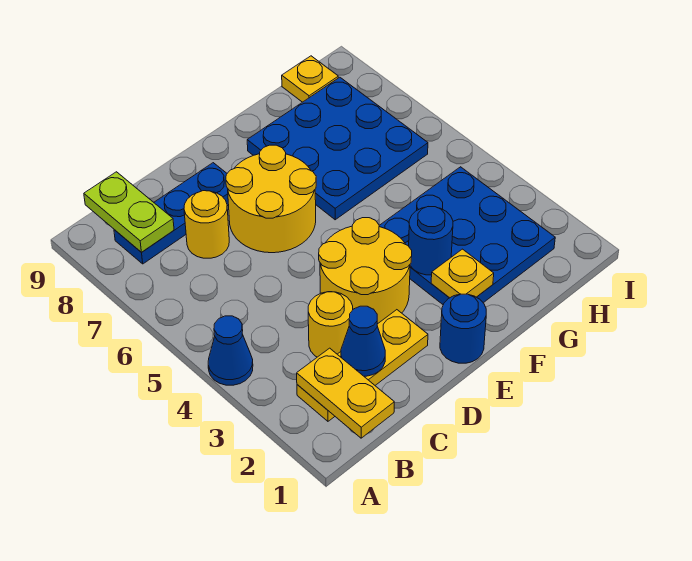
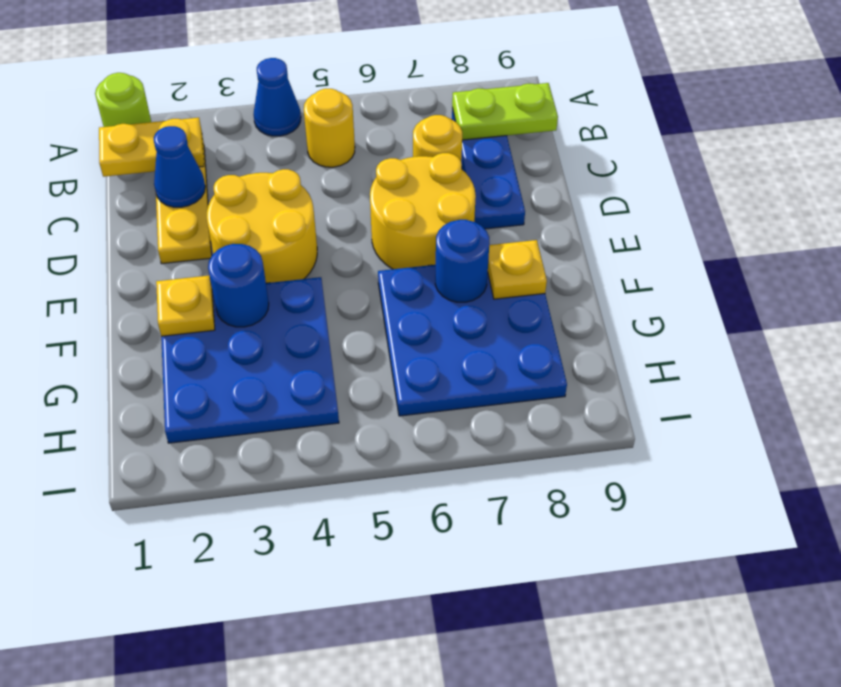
none -> lime round brick A1 level 1
yellow round brick C3 level 1 -> yellow round brick B5 level 1
blue round brick E1 level 1 -> blue round brick F7 level 2
yellow plate H9 level 1 -> yellow plate F8 level 2

